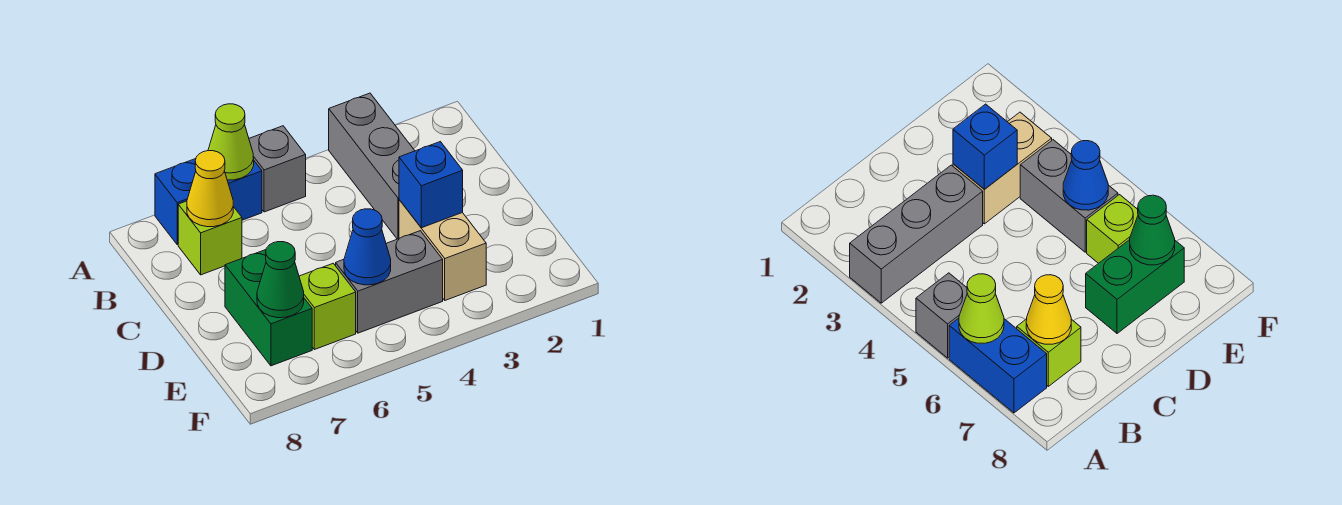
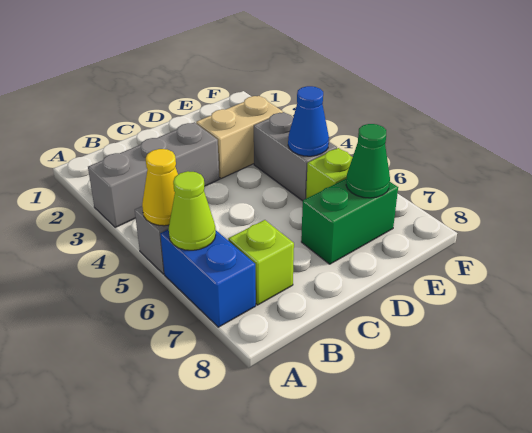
yellow cone B7 level 2 -> yellow cone A5 level 2
blue brick D3 level 2 -> none

